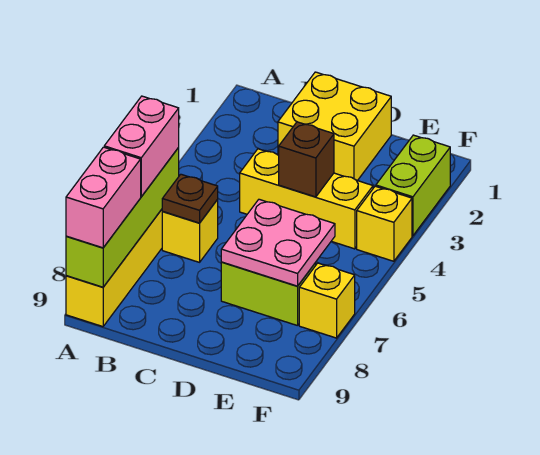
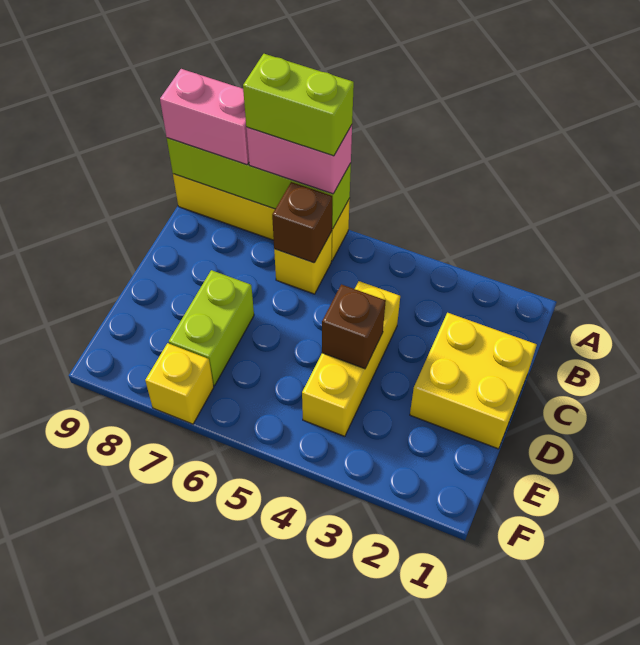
brown plate B6 level 2 -> brown brick B6 level 2
pink plate D6:E7 level 2 -> none
lime brick F2:F3 level 1 -> lime brick A6:A7 level 4
yellow brick F4 level 1 -> none

